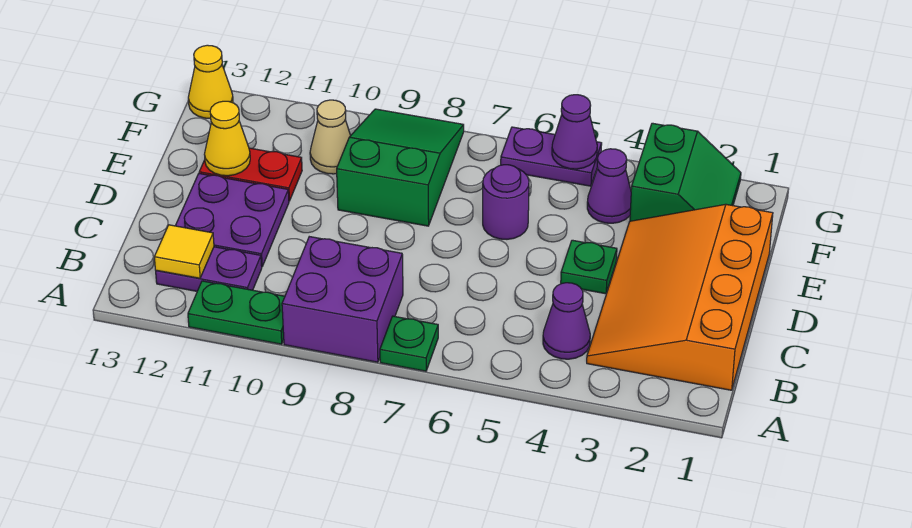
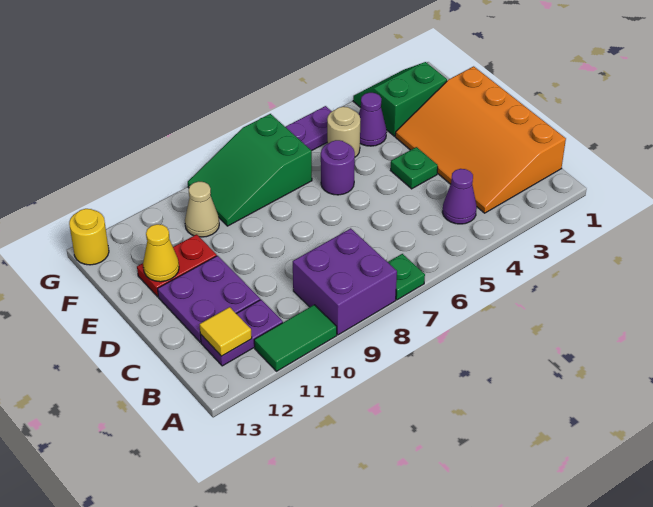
green plate A10:A11 level 1 -> green tile A10:A11 level 1
green slope E8:G9 level 1 top E -> green slope F7:G9 level 1 top 7
green slope F2:G3 level 1 top 3 -> green slope F2:G3 level 1 top F
none -> tan round brick F5 level 1
purple cone G5 level 2 -> none
yellow cone G13 level 1 -> yellow round brick G13 level 1

